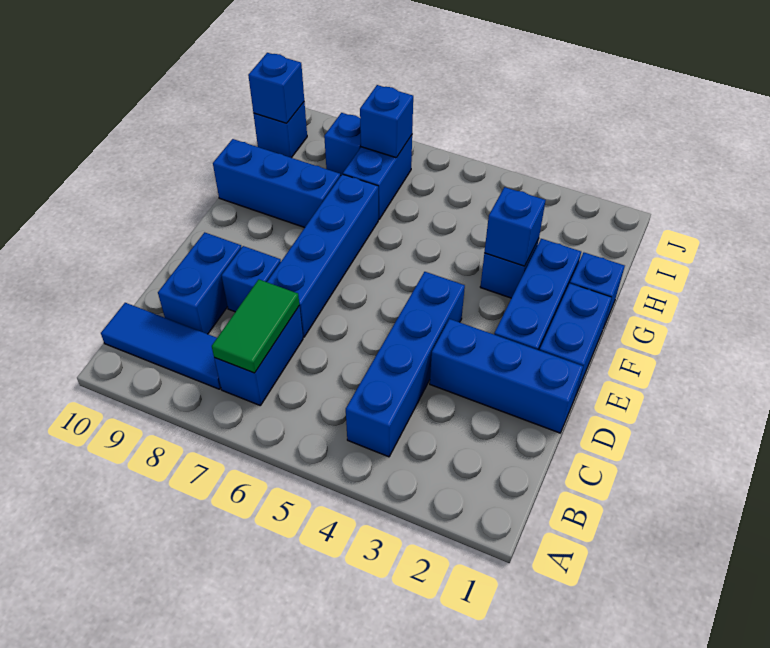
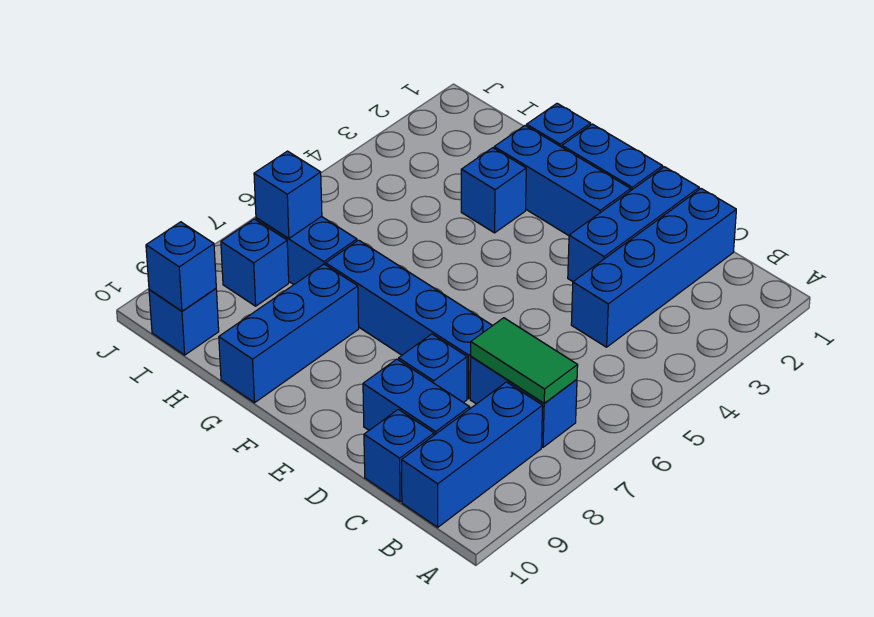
blue brick B4:E4 level 1 -> blue brick C1:C4 level 1
blue tile B8:B10 level 1 -> blue brick B8:B10 level 1
blue brick G3 level 2 -> blue brick C10 level 1

